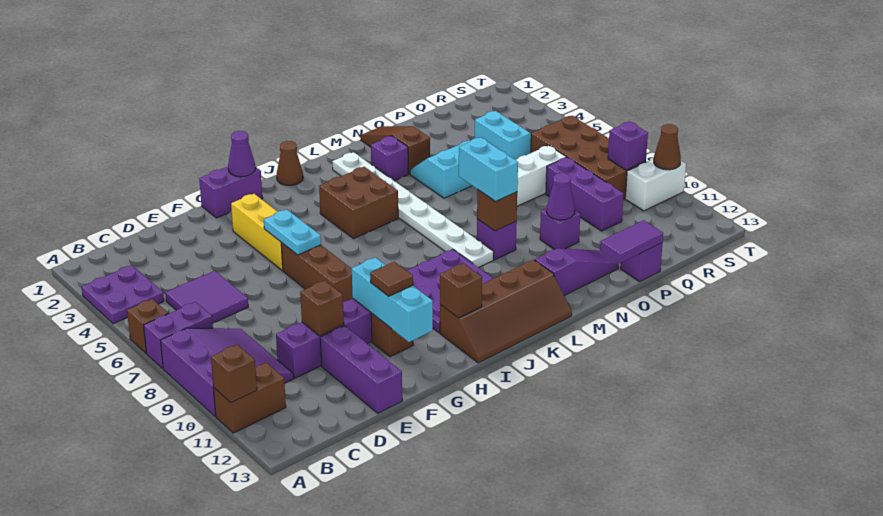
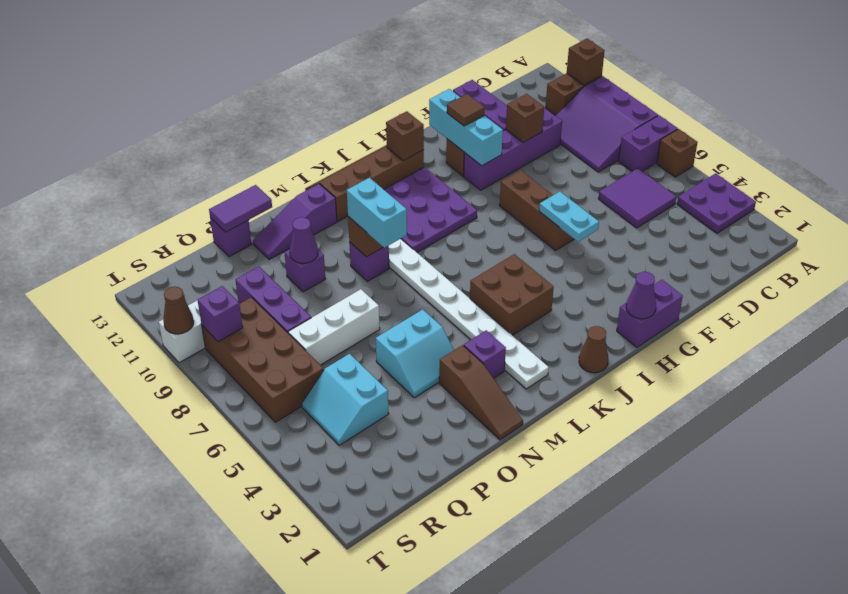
yellow brick G3:G5 level 1 -> none

